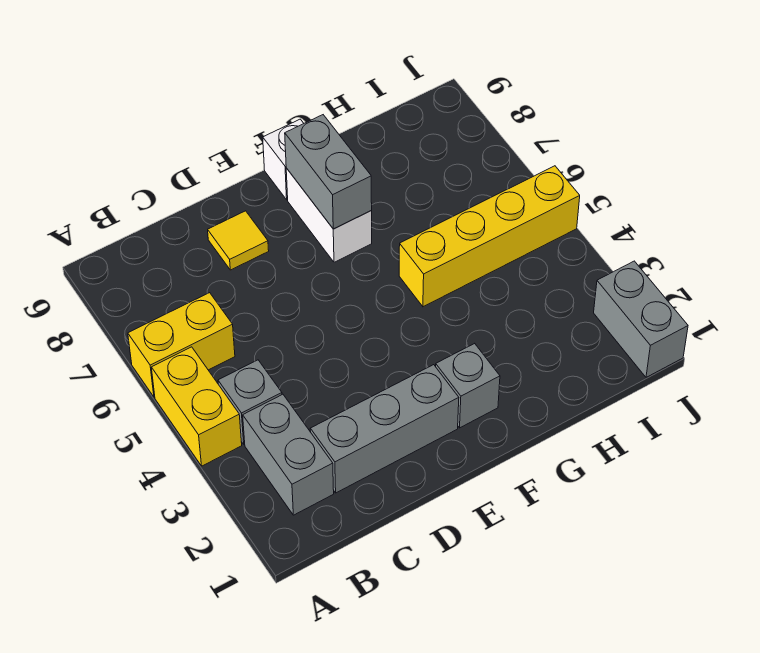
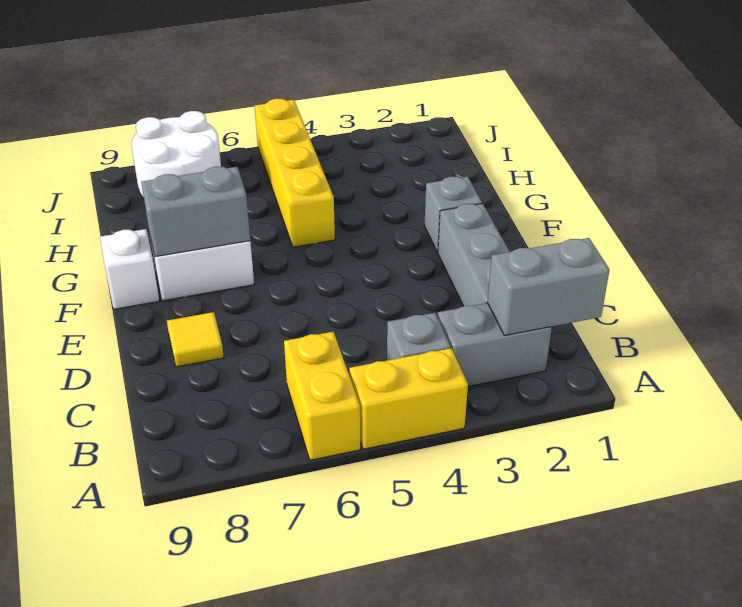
none -> white round brick I7:J8 level 1
grey brick J1:J2 level 1 -> grey brick B1:B2 level 2

